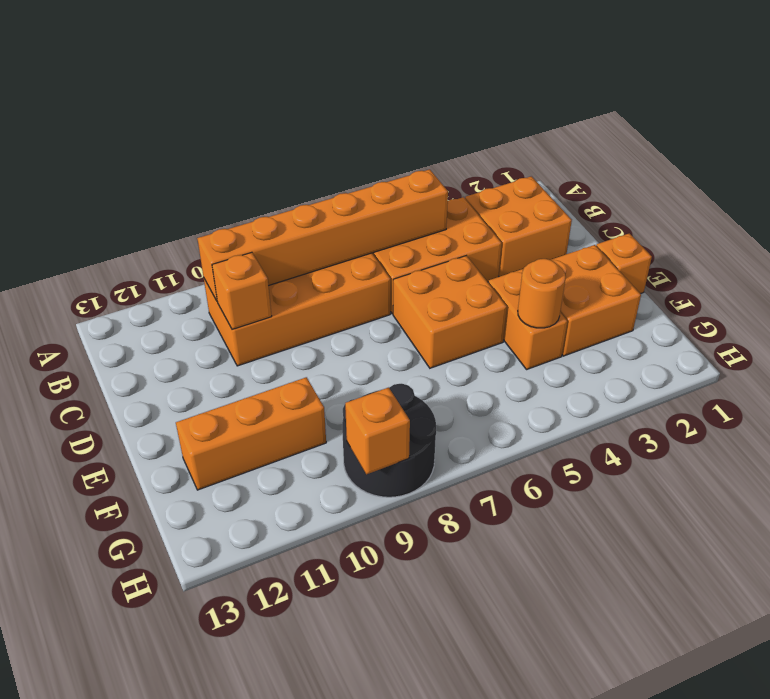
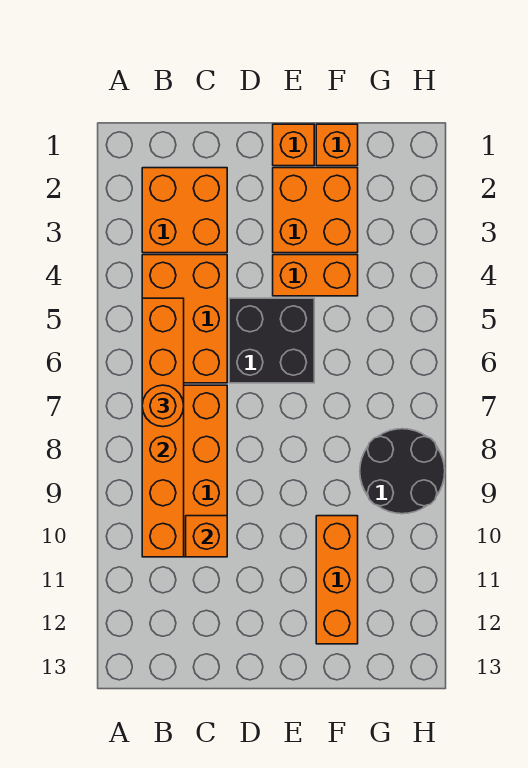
orange brick D5:E6 level 1 -> black brick D5:E6 level 1
orange round brick F4 level 2 -> orange round brick B7 level 3
orange brick H9 level 2 -> orange brick F1 level 1

